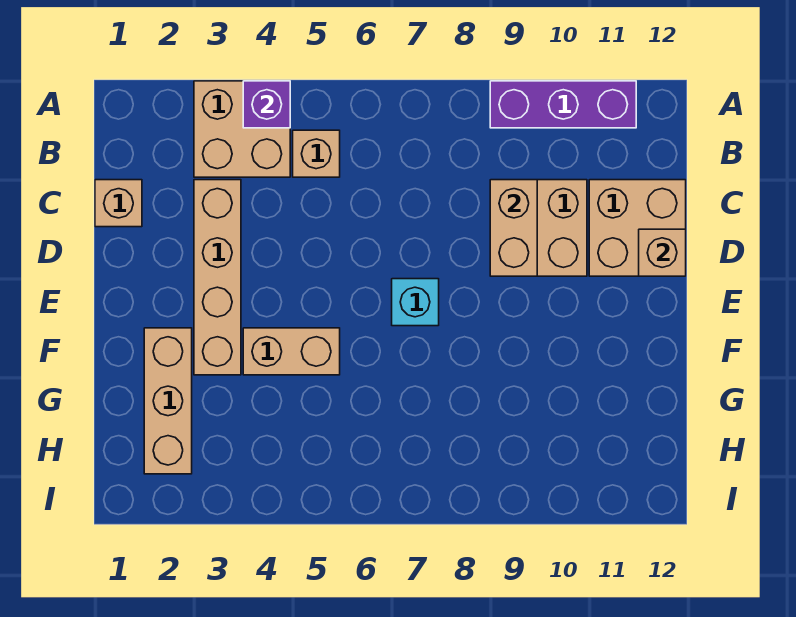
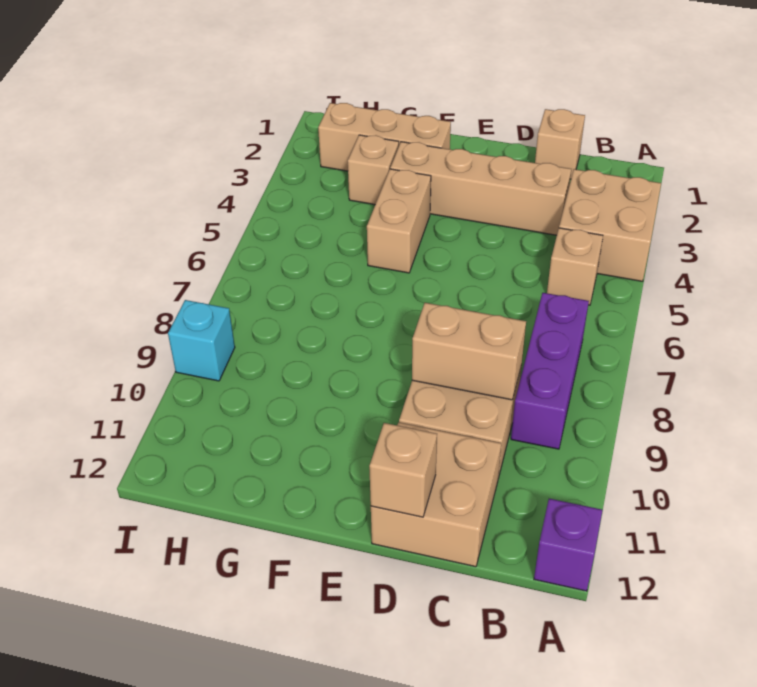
purple brick A4 level 2 -> purple brick A12 level 1
purple brick A9:A11 level 1 -> purple brick B7:B9 level 1
cyan brick E7 level 1 -> cyan brick I9 level 1
none -> tan brick G3 level 1

